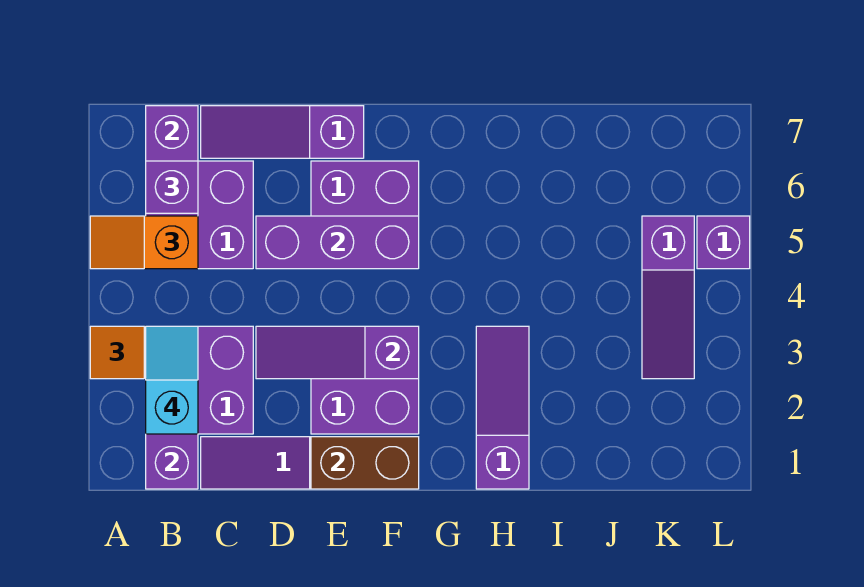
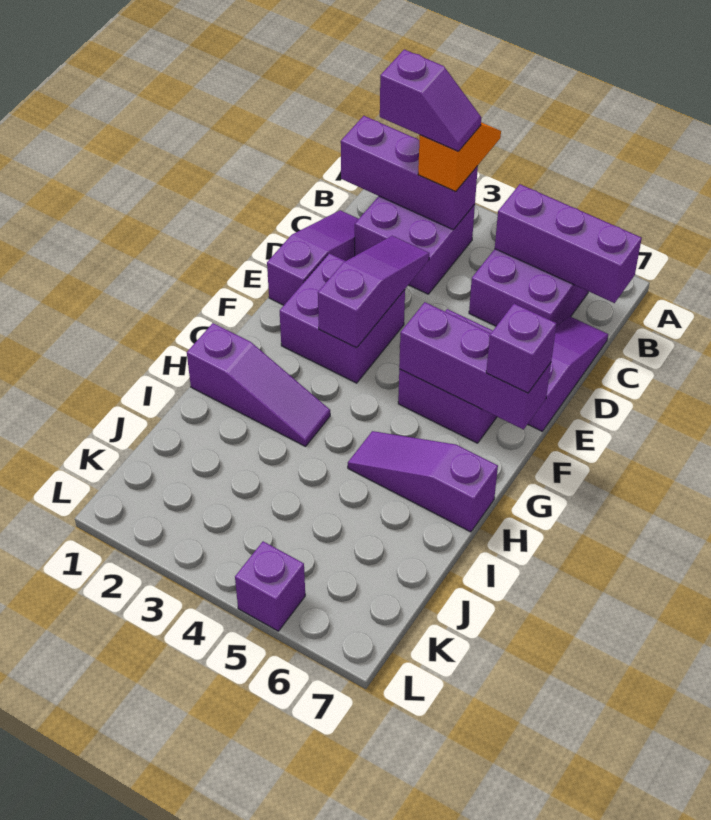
orange slope A5:B5 level 3 top B -> none
cyan slope B2:B3 level 4 top 2 -> purple slope B2:B3 level 4 top 2
purple brick B6 level 3 -> purple brick F7 level 3
purple brick D5:F5 level 2 -> purple brick F5:F7 level 2
brown brick E1:F1 level 2 -> none
purple slope K3:K5 level 1 top 5 -> purple slope H5:H7 level 1 top 7

